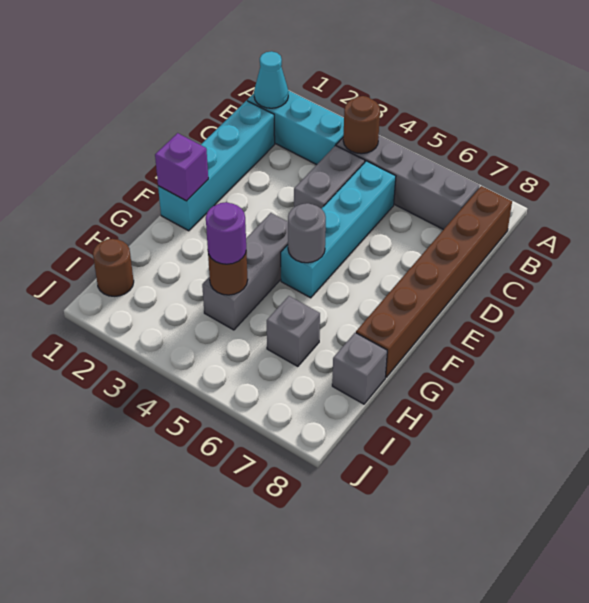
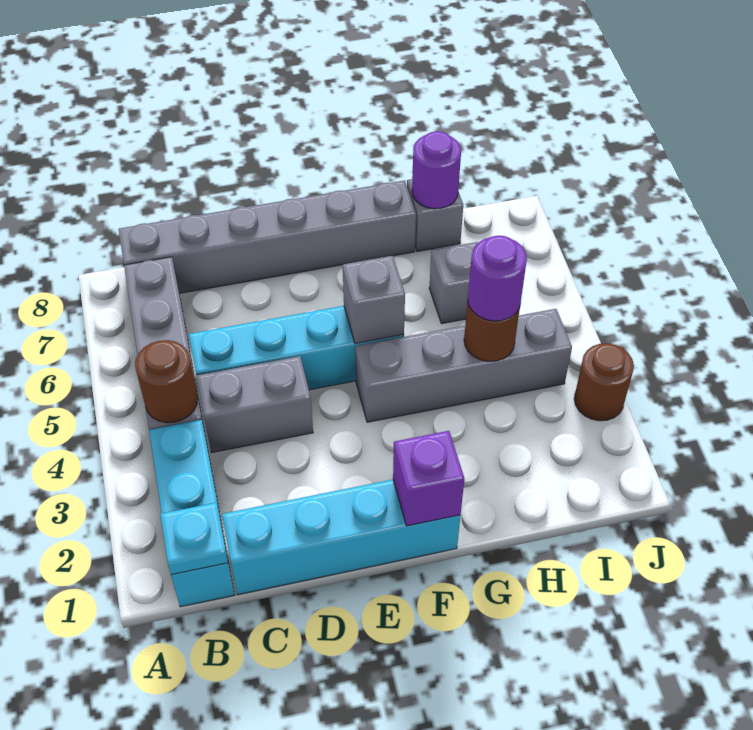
cyan cone B1 level 2 -> cyan plate B1 level 2
brown brick B8:G8 level 1 -> grey brick B8:G8 level 1
grey brick F4:H4 level 1 -> grey brick F4:I4 level 1
grey round brick F5 level 2 -> grey brick F5 level 2
none -> purple round brick H8 level 2
brown round brick I1 level 1 -> brown round brick J3 level 1

